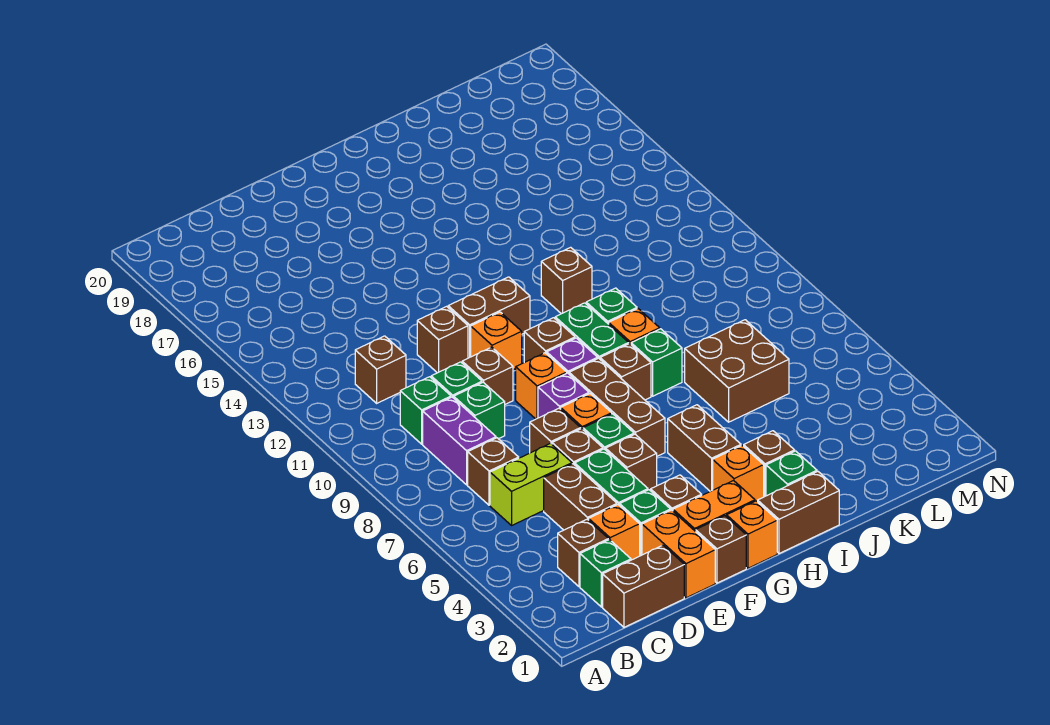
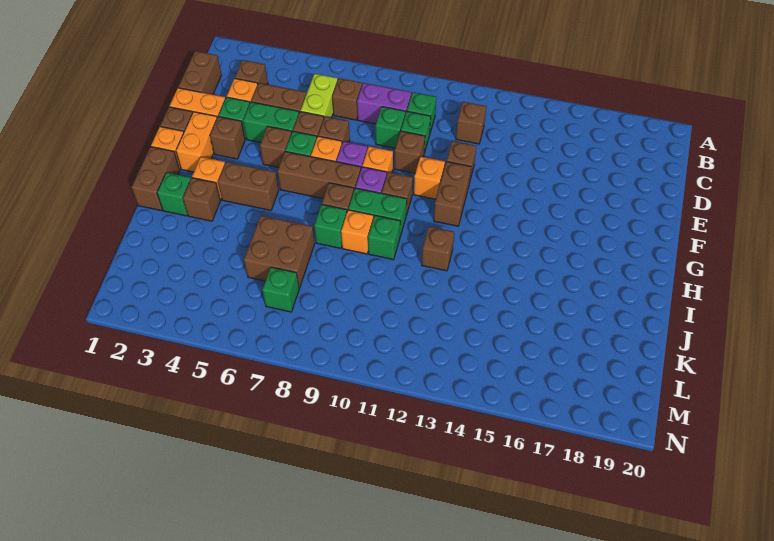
green brick C2 level 1 -> green brick L7 level 1

